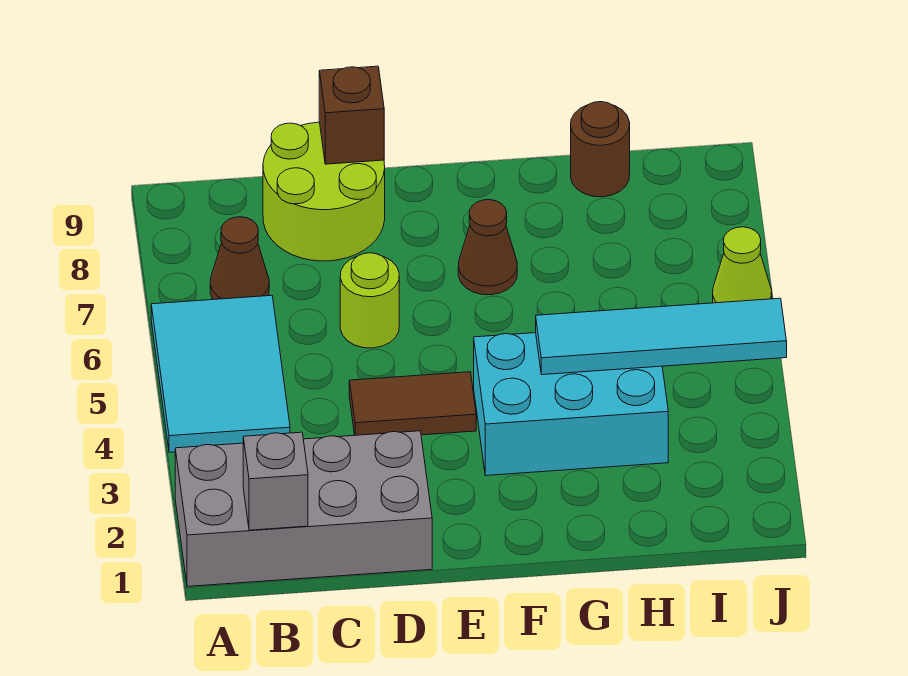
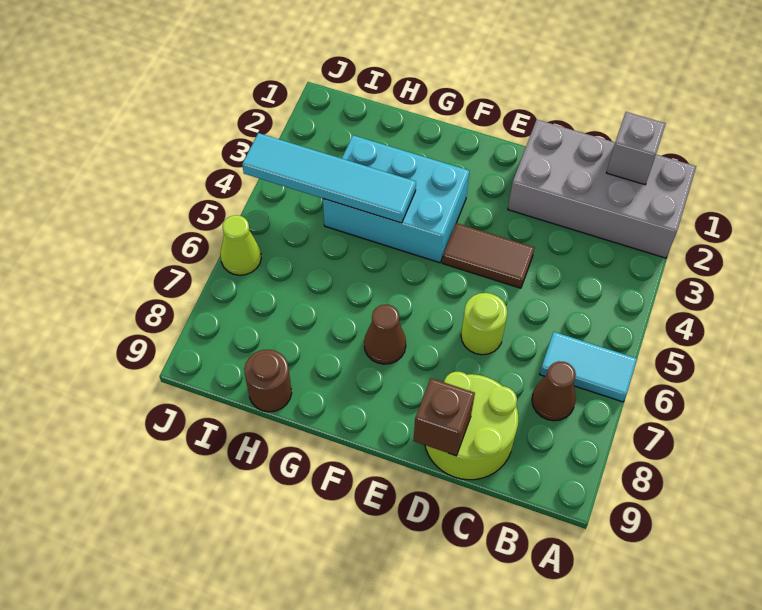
cyan tile A4:B6 level 1 -> cyan tile A6:B6 level 1

